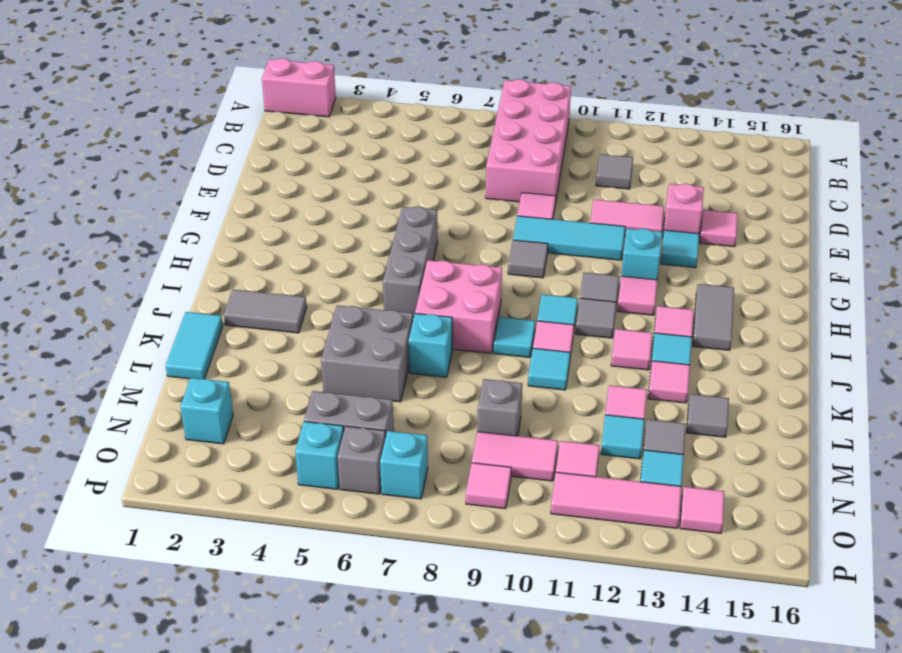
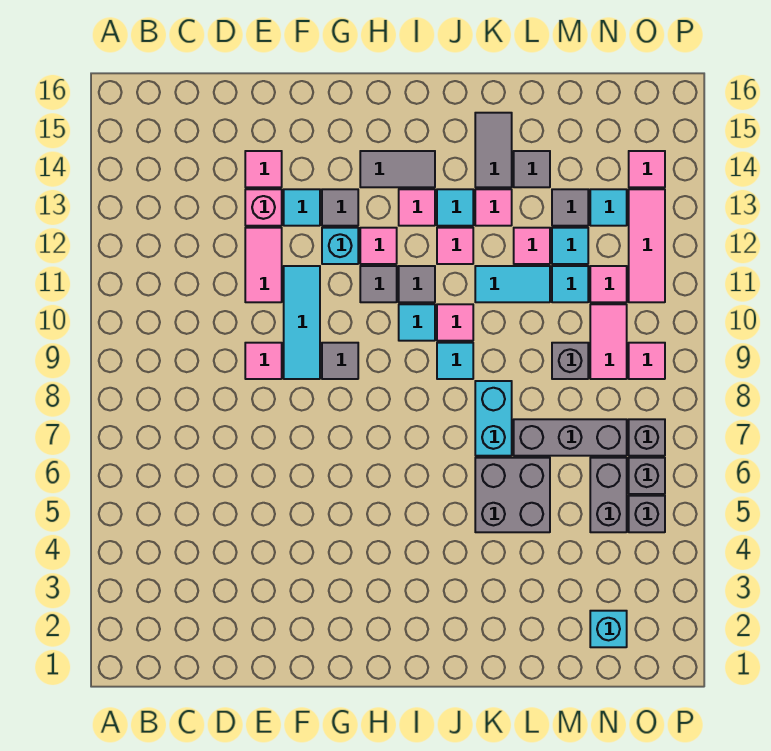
pink brick A1:A2 level 1 -> none
pink brick A8:D9 level 1 -> none
grey tile C11 level 1 -> grey tile G13 level 1
grey brick G6:I6 level 1 -> grey brick L7:N7 level 1
pink brick I7:J8 level 1 -> none
grey tile J2:J3 level 1 -> grey tile K14:K15 level 1
cyan tile K1:L1 level 1 -> cyan tile K11:L11 level 1
cyan brick K7 level 1 -> cyan brick K7:K8 level 1
cyan tile K10 level 1 -> cyan tile M11 level 1
cyan brick O5 level 1 -> grey brick O5 level 1
cyan brick O7 level 1 -> grey brick O7 level 1

